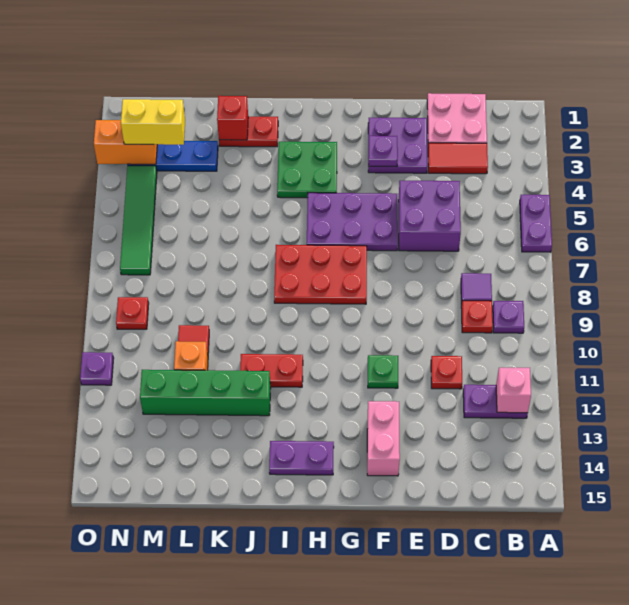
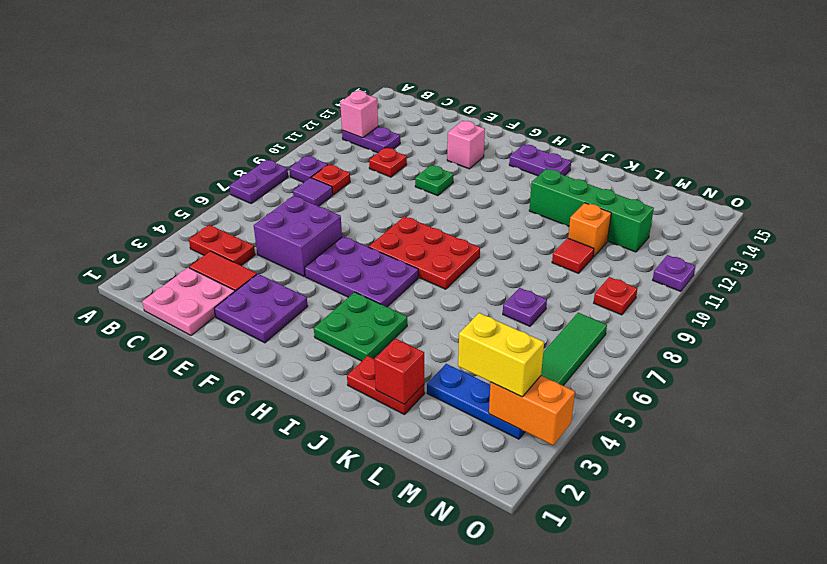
purple plate A5:A6 level 1 -> purple plate A7:A8 level 1
purple plate F3 level 2 -> purple plate L7 level 1
pink brick F13:F14 level 1 -> pink brick F13 level 1
red plate I11:J11 level 1 -> red plate B4:C4 level 1

